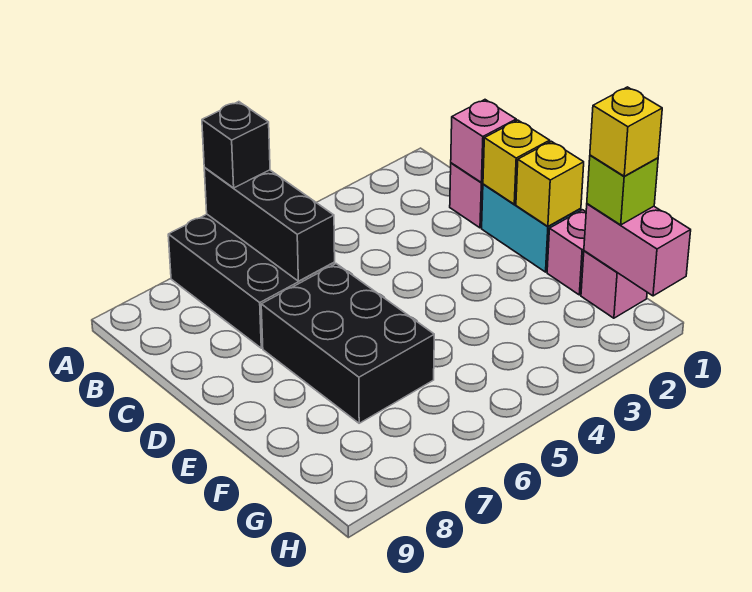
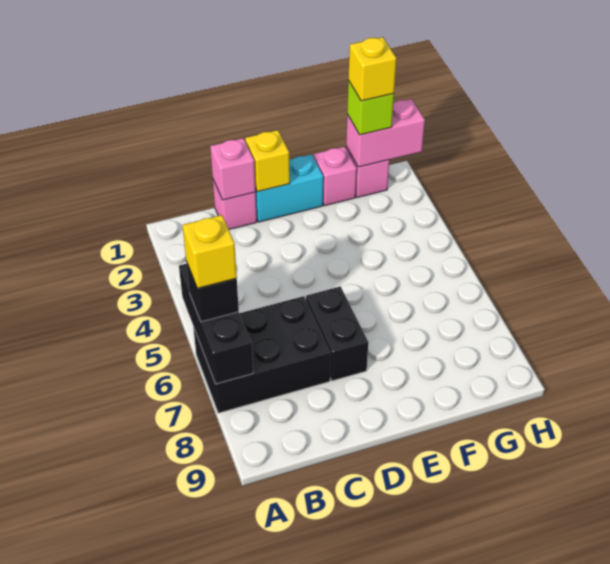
black brick A6:C6 level 2 -> black brick A5:A7 level 2
black brick D6:F7 level 1 -> black brick D6:D7 level 1
yellow brick E1 level 2 -> yellow brick A6 level 4

